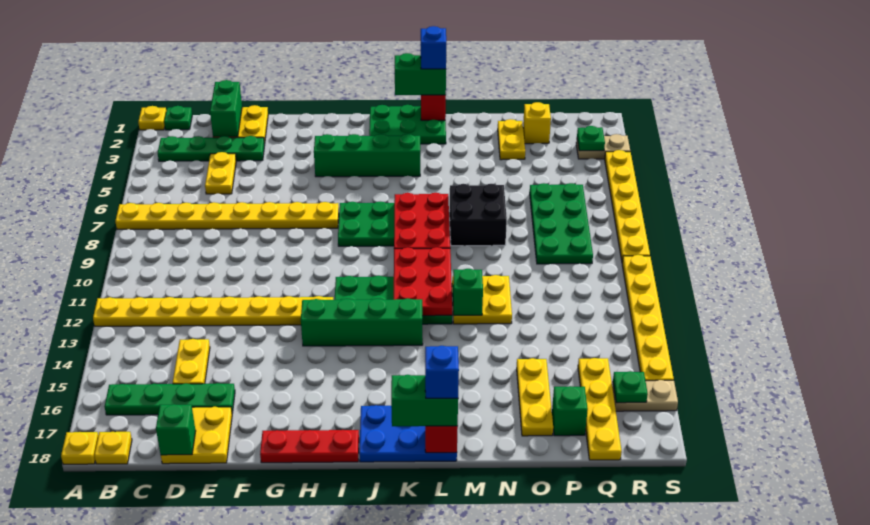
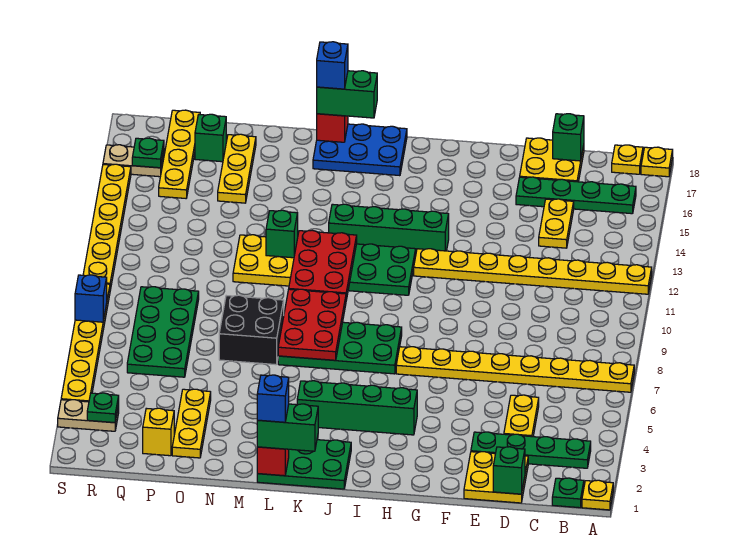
green brick D1:D2 level 2 -> green brick D1 level 2
red plate G18:I18 level 1 -> none
yellow plate O2:O3 level 1 -> yellow plate O2:O4 level 1
none -> blue brick S8 level 2

